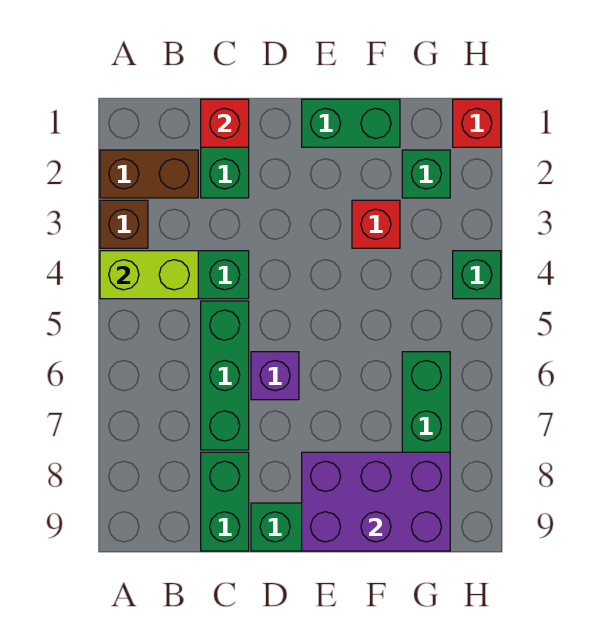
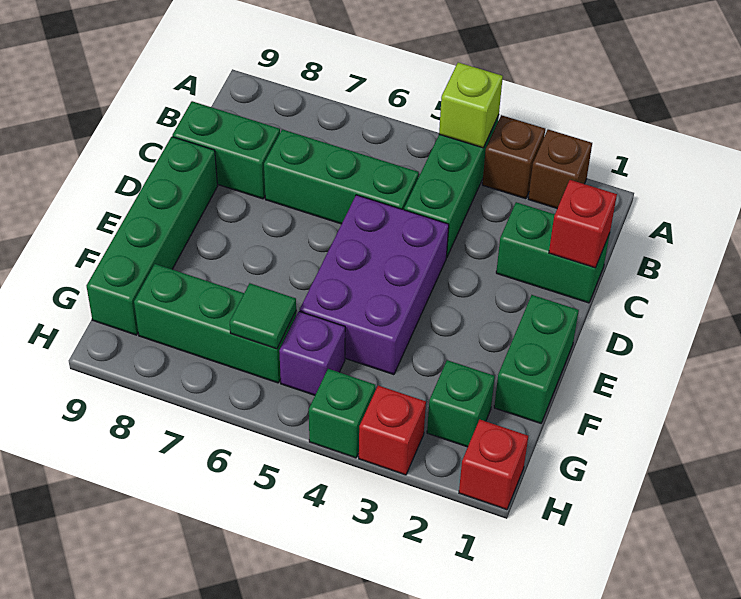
brown brick A2:B2 level 1 -> brown brick A2 level 1
lime brick A4:B4 level 2 -> lime brick A4 level 2
purple brick D6 level 1 -> purple brick G5 level 1
purple brick E8:G9 level 2 -> purple brick D4:F5 level 1
red brick F3 level 1 -> red brick H3 level 1
none -> green tile G6 level 2

